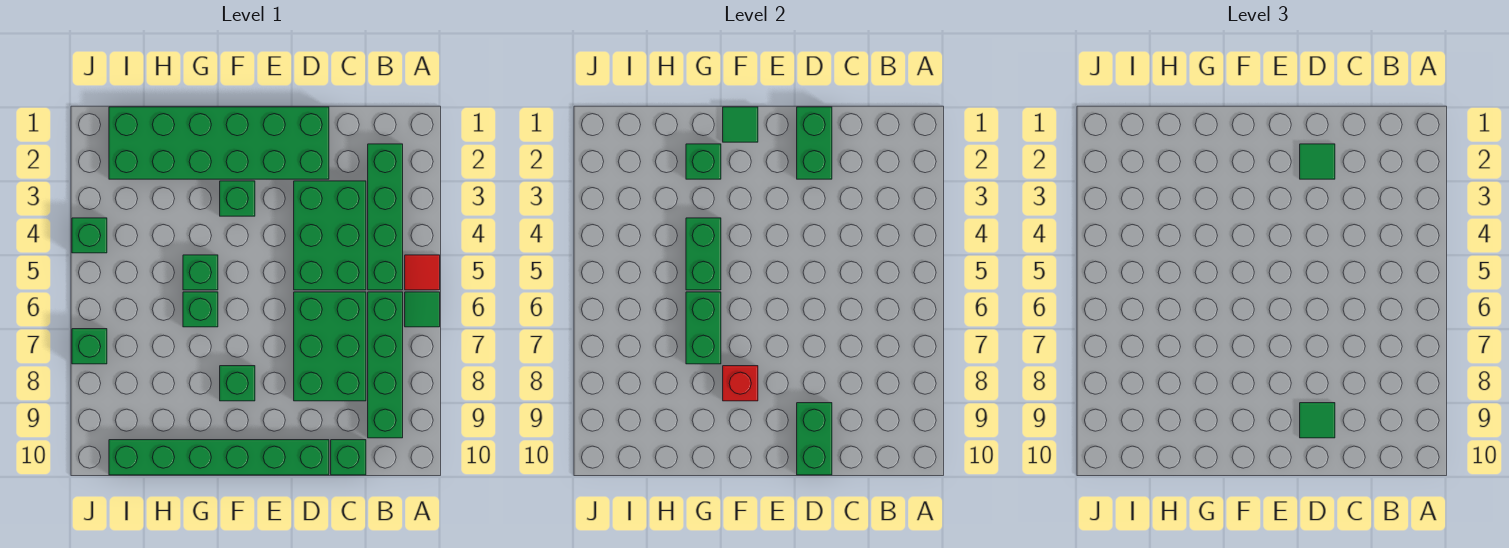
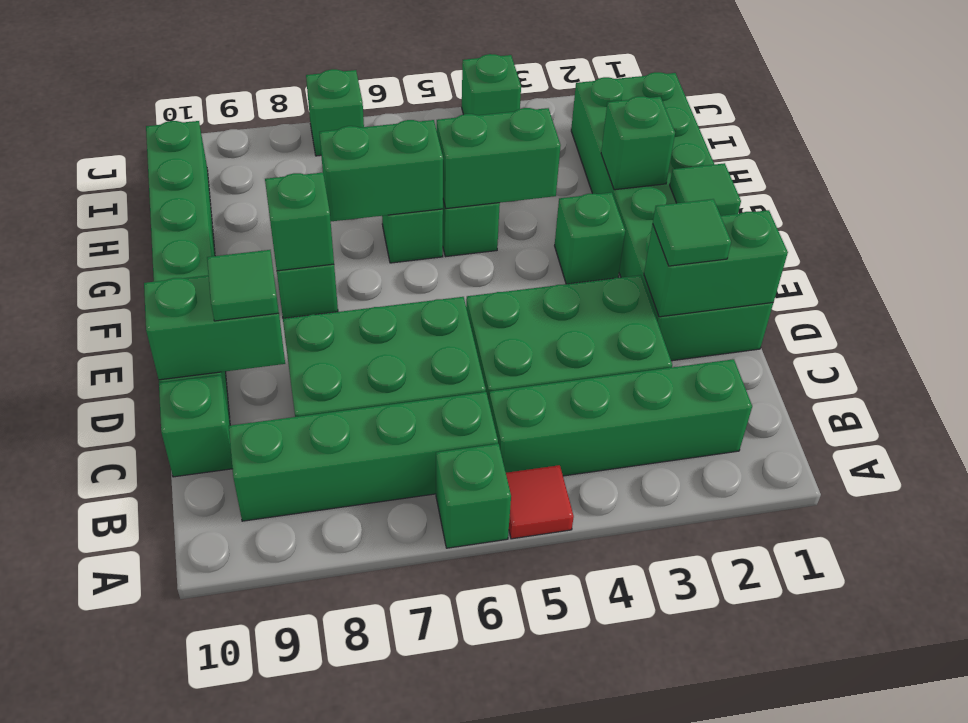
green tile A6 level 1 -> green brick A6 level 1
red brick F8 level 2 -> green brick F8 level 2

